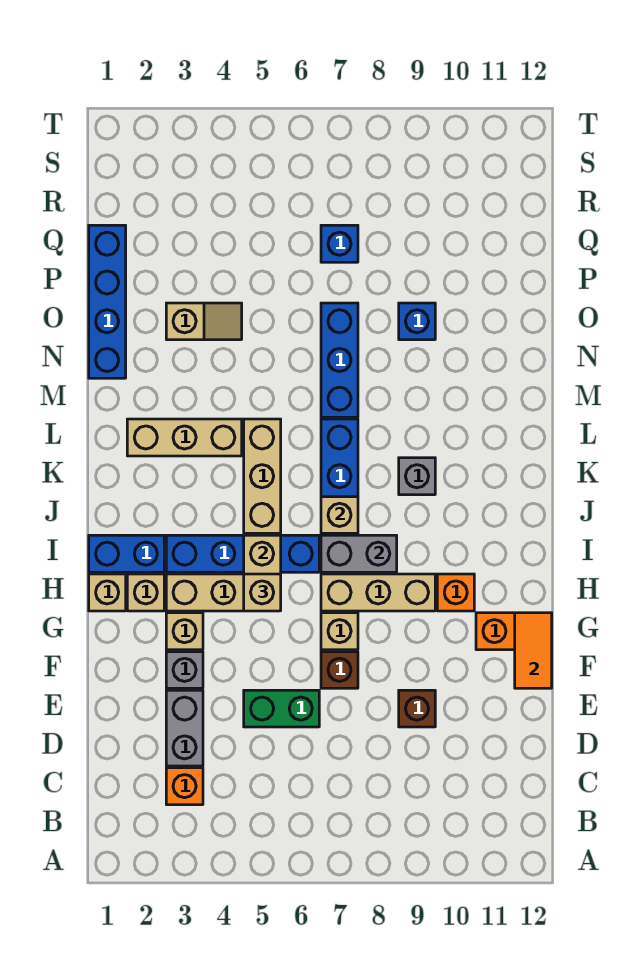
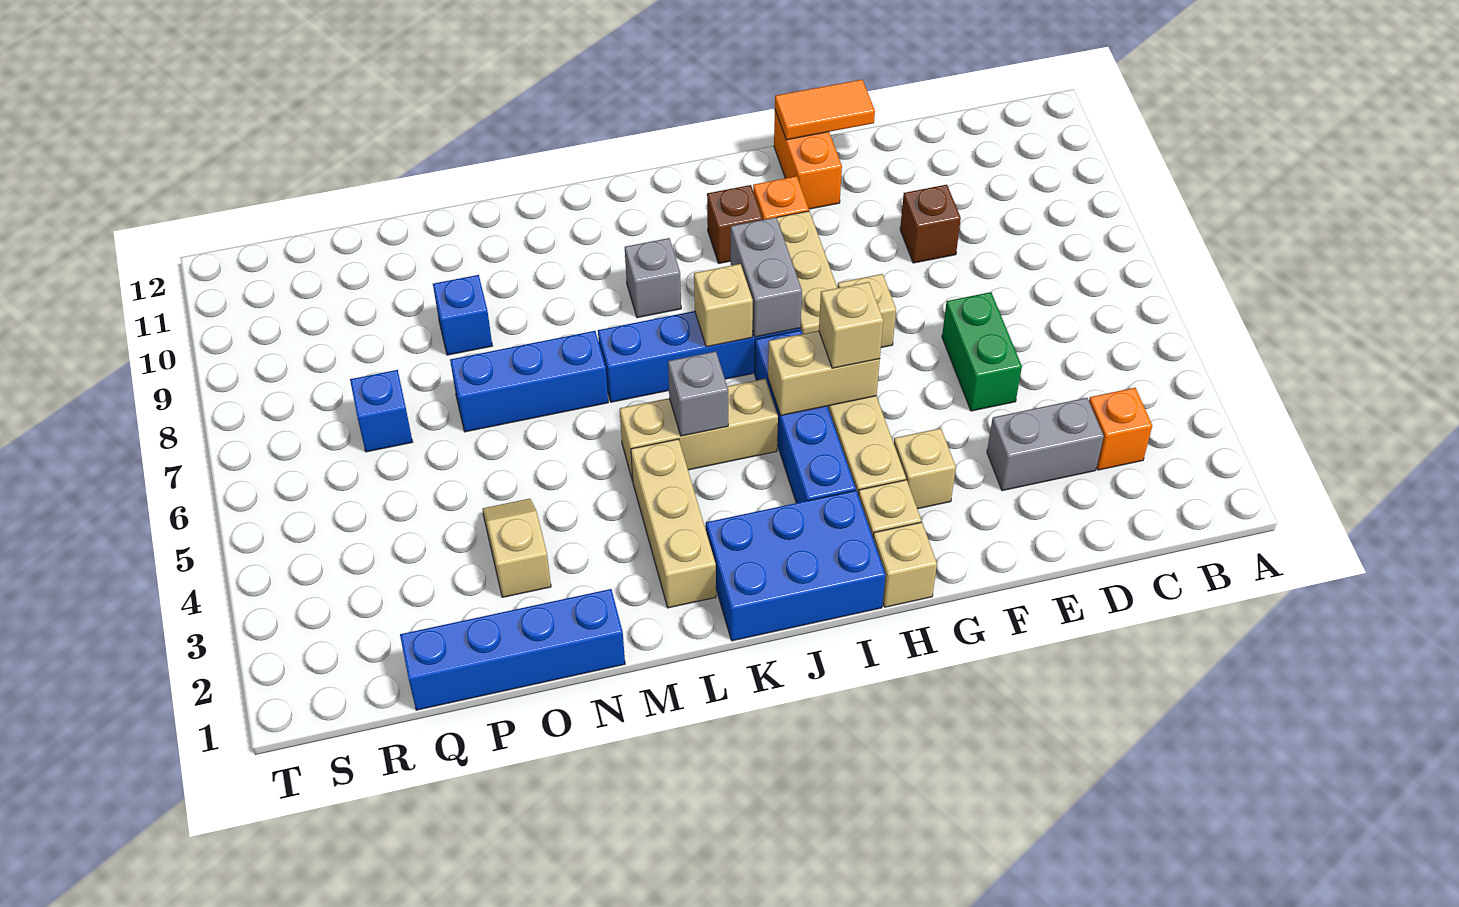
grey brick F3 level 1 -> grey brick K5 level 2
brown brick F7 level 1 -> brown brick I10 level 1
blue brick I1:I2 level 1 -> blue brick I1:K2 level 1

